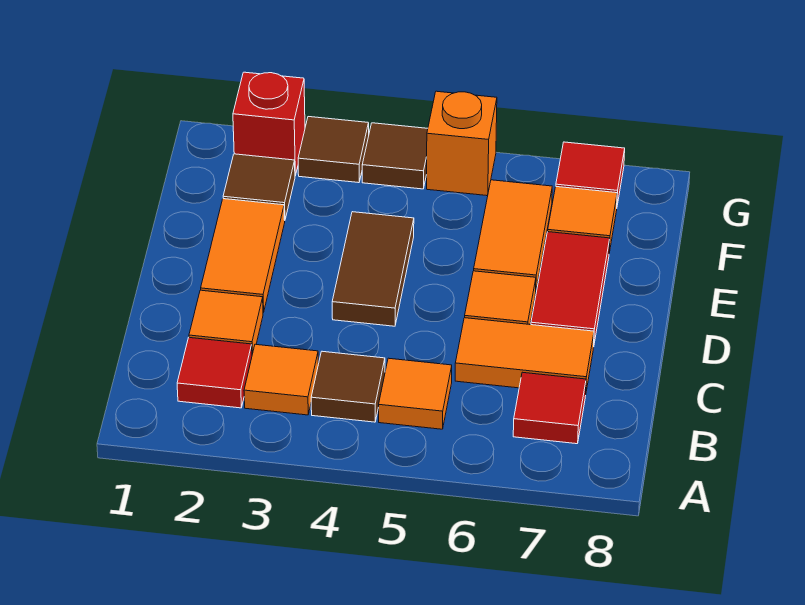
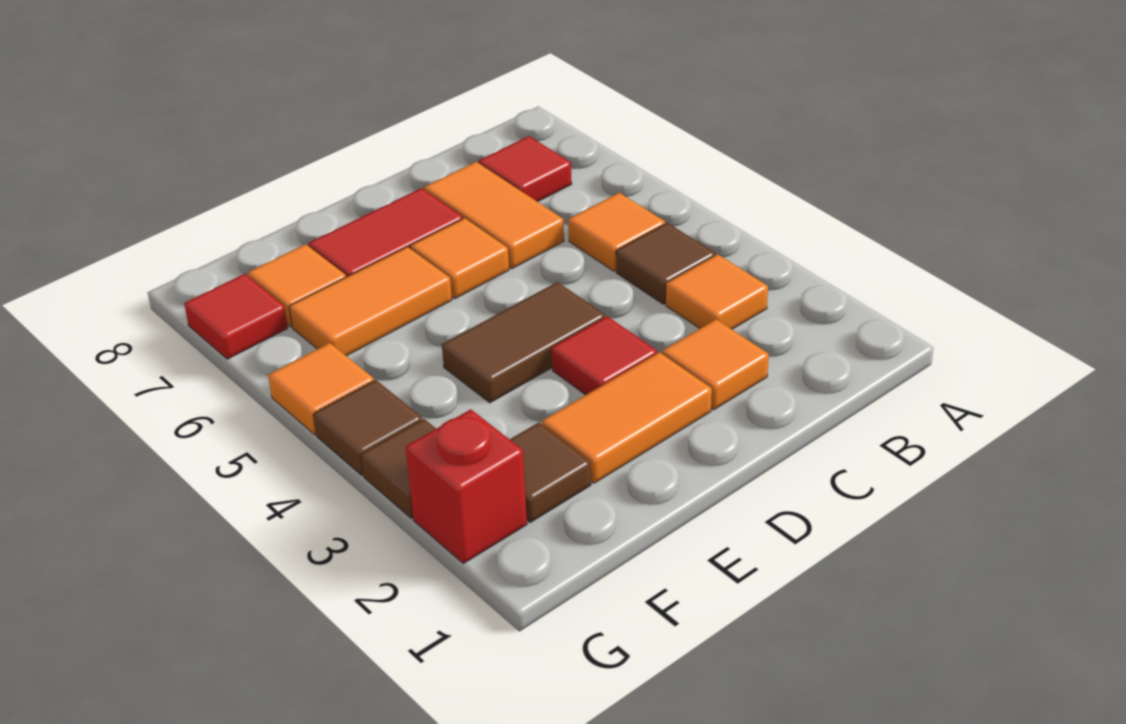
red tile B2 level 1 -> red tile D3 level 1
orange brick G5 level 1 -> orange tile G5 level 1

